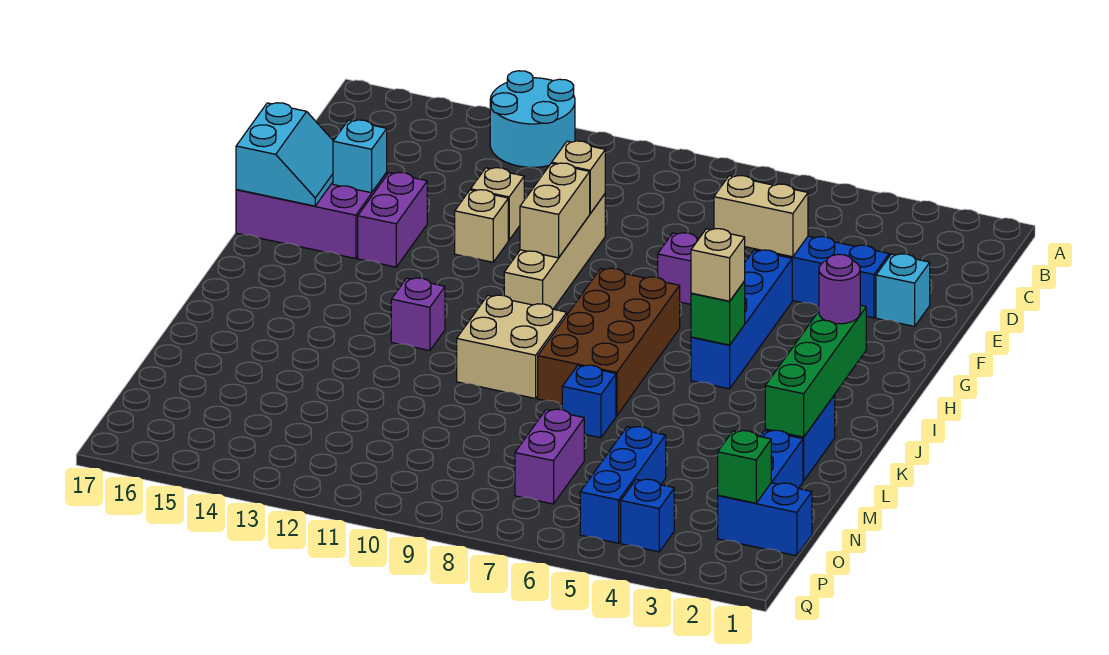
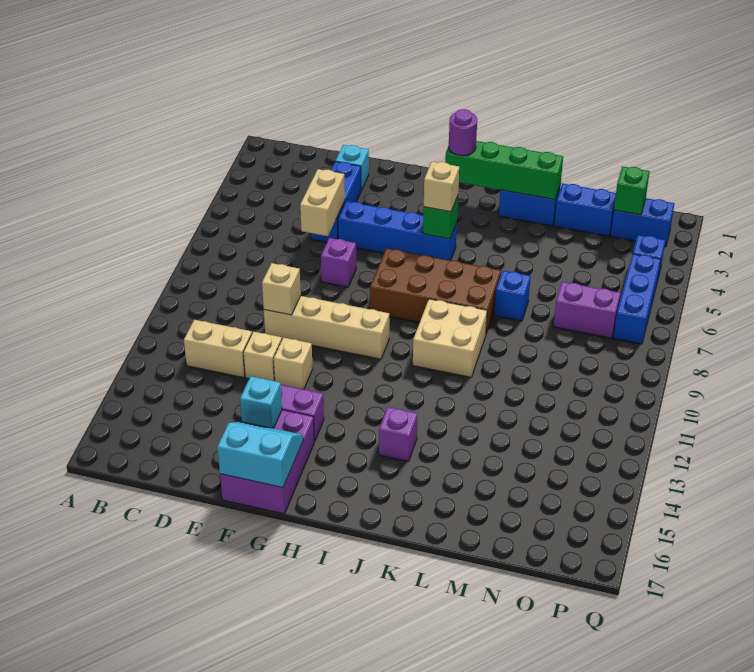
cyan round brick A12:B13 level 1 -> none
tan brick F10:G10 level 2 -> tan brick C12:D12 level 1
purple brick J12 level 1 -> purple brick J14 level 1
blue brick N5:P5 level 1 -> blue brick P5:P7 level 1
blue brick O1:O2 level 1 -> blue brick O2:P2 level 1

